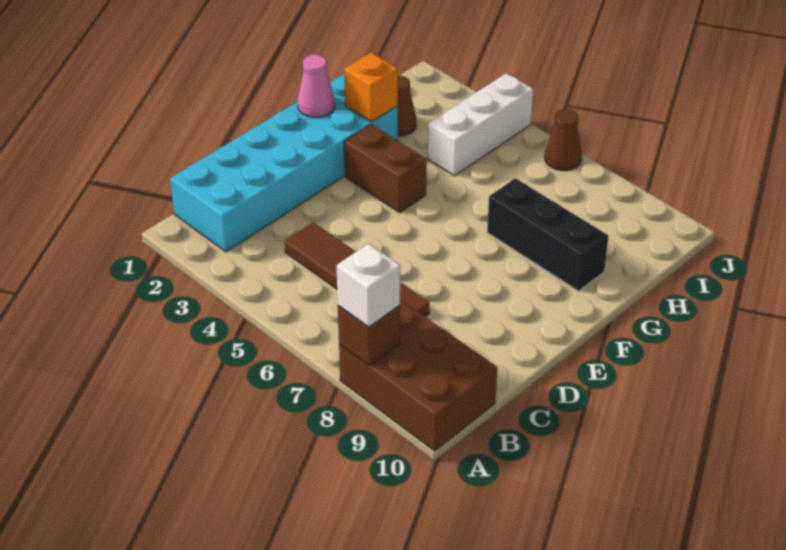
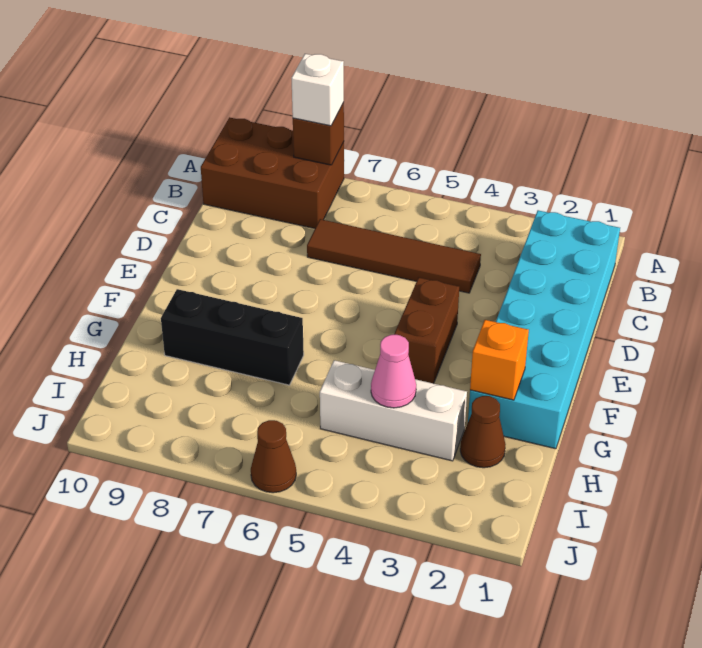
pink cone F1 level 2 -> pink cone H4 level 2
brown brick F3:F4 level 1 -> brown brick E4:F4 level 1
white brick H4:J4 level 1 -> white brick H3:H5 level 1

